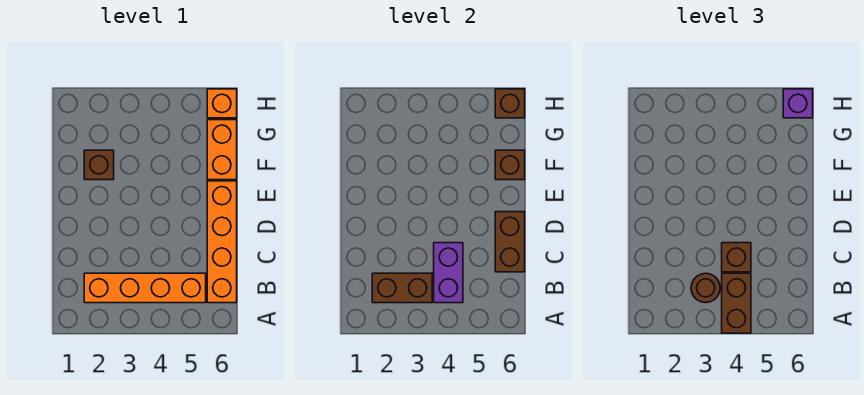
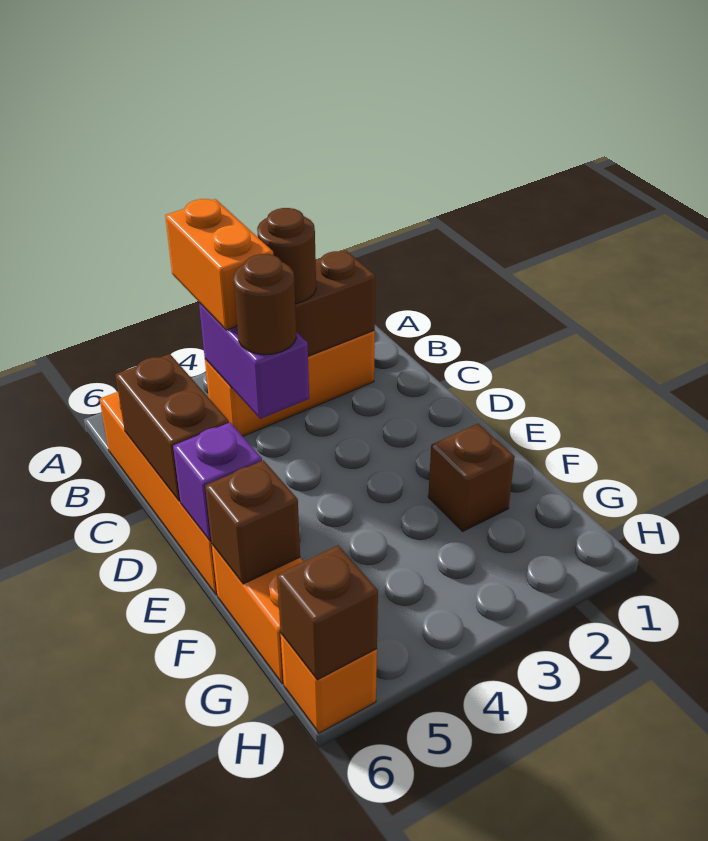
brown brick A4:B4 level 3 -> orange brick A4:B4 level 3
orange brick B2:B5 level 1 -> orange brick B2:B4 level 1
brown brick C4 level 3 -> brown round brick C4 level 3
purple brick H6 level 3 -> purple brick E6 level 2

